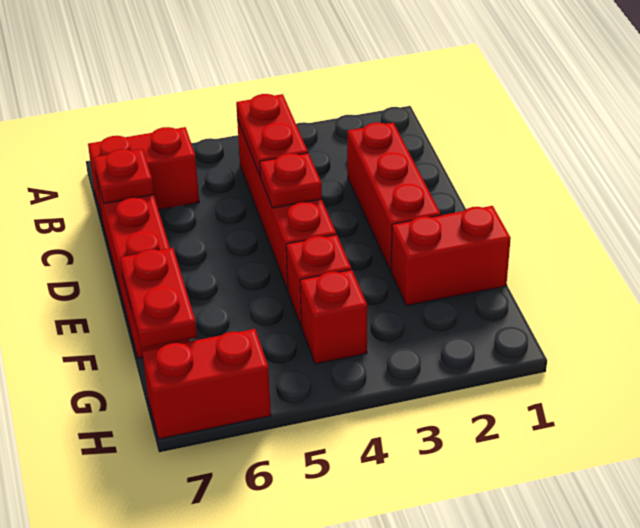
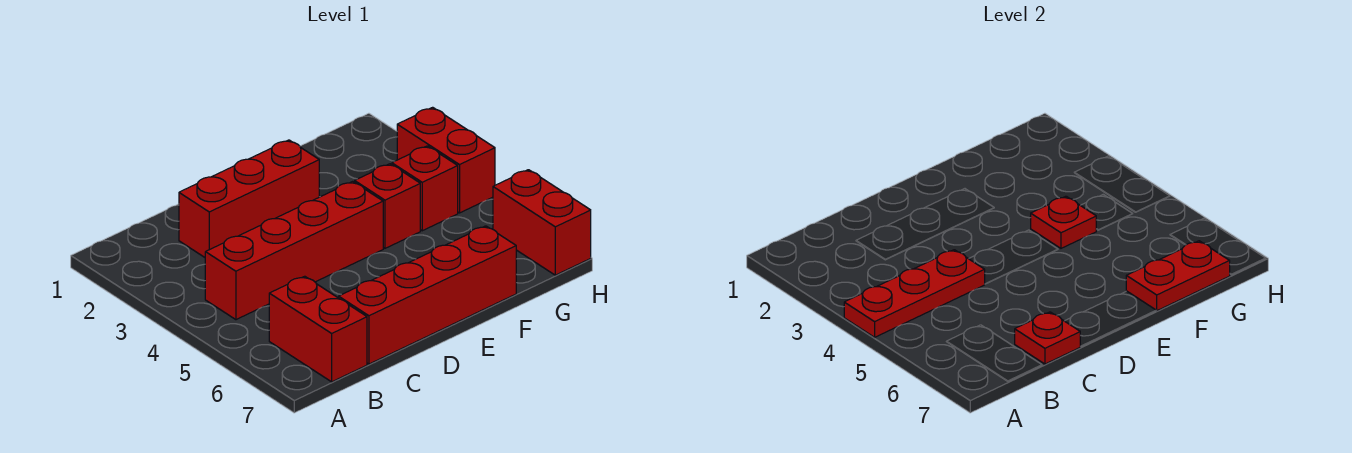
red plate B4:C4 level 2 -> red plate A4:C4 level 2
red plate D4 level 2 -> red plate F4 level 2
red brick F1:F2 level 1 -> red brick H3:H4 level 1

